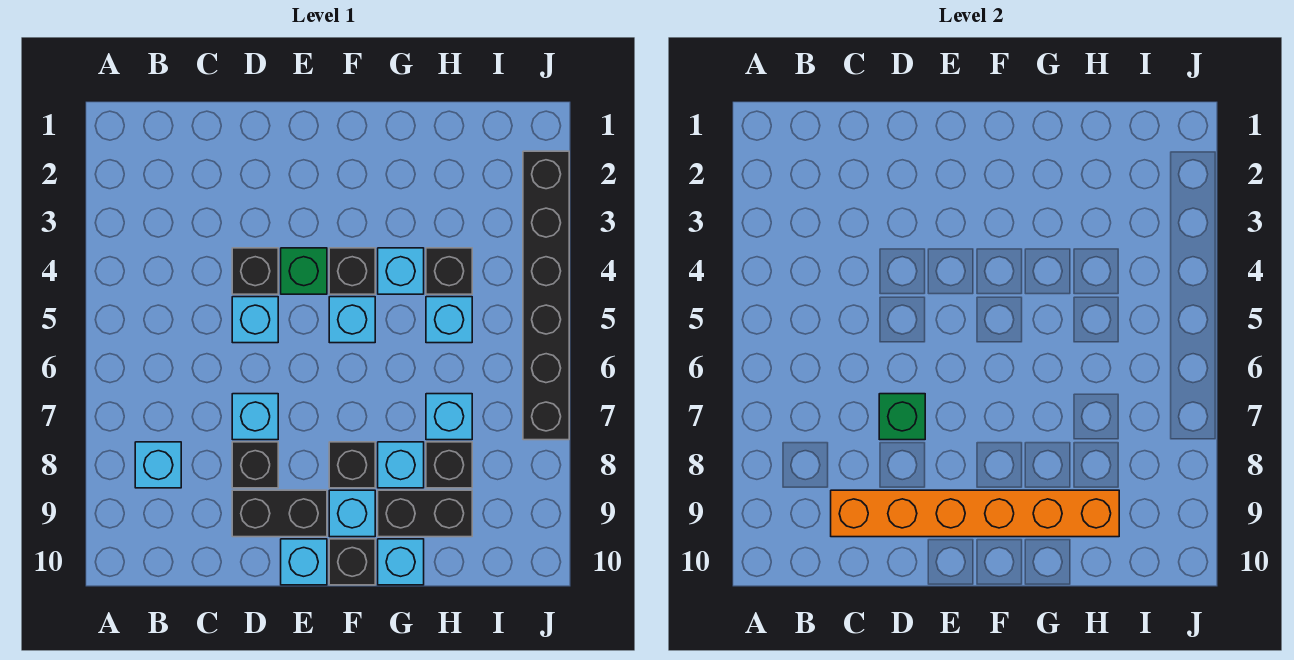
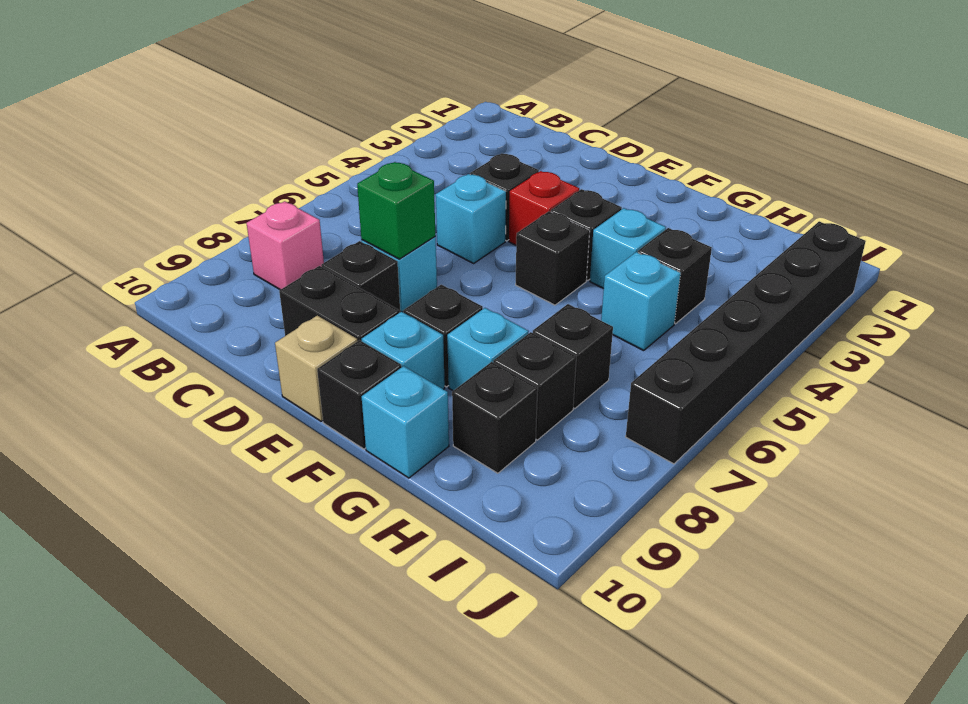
cyan brick B8 level 1 -> pink brick B8 level 1
orange brick C9:H9 level 2 -> none
green brick E4 level 1 -> red brick E4 level 1
cyan brick E10 level 1 -> tan brick E10 level 1
cyan brick F5 level 1 -> black brick F5 level 1
black brick G9:H9 level 1 -> black brick H9 level 1
cyan brick H7 level 1 -> black brick H7 level 1

